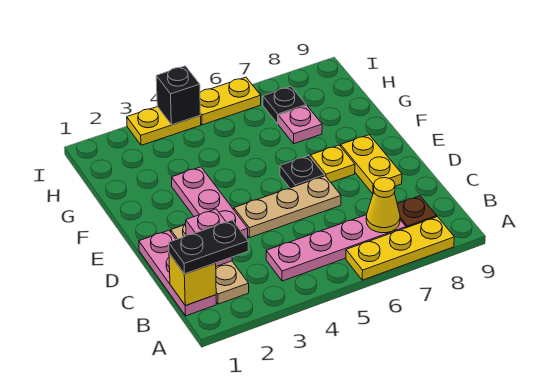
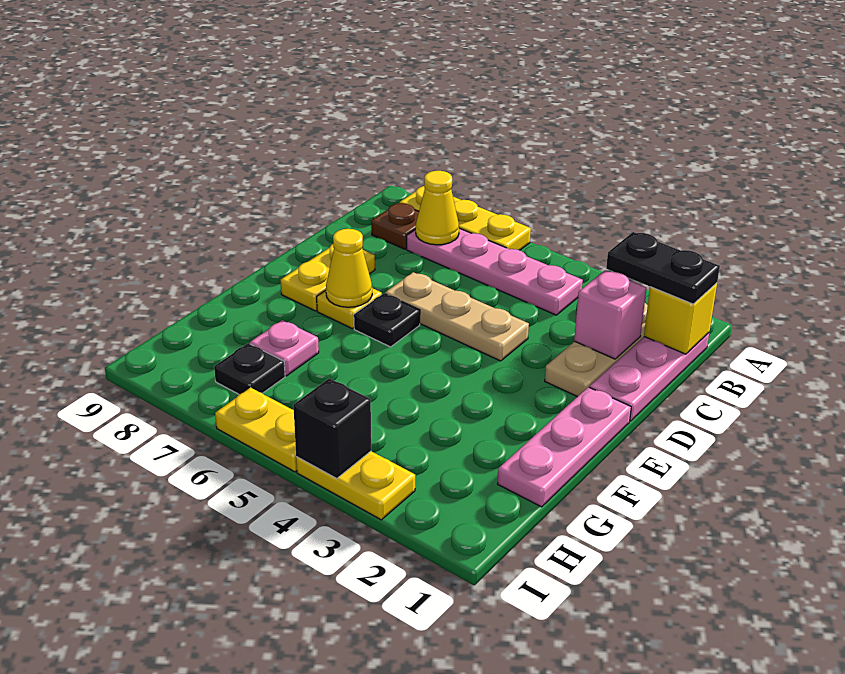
pink plate D3:F3 level 1 -> pink plate E1:G1 level 1
none -> yellow cone E7 level 2

